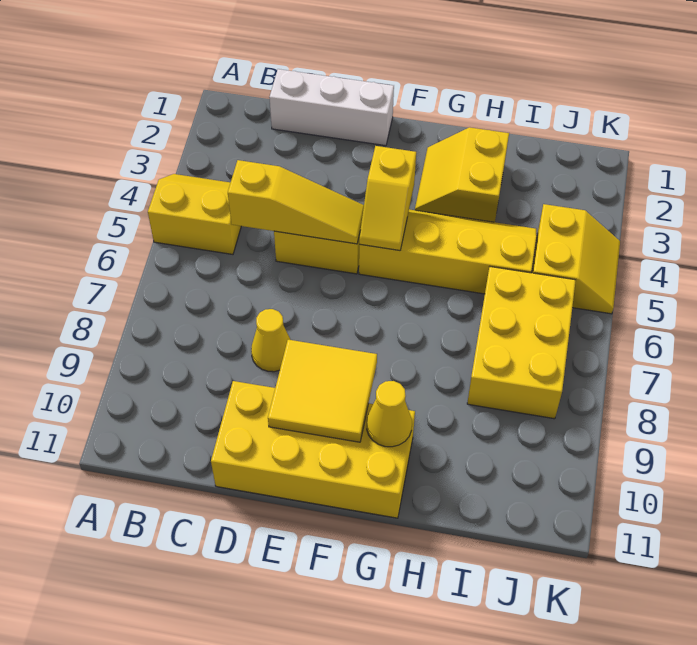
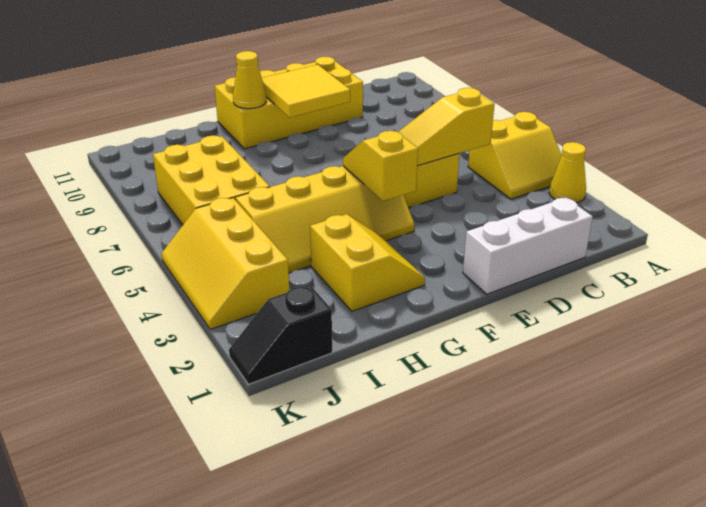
yellow cone D8 level 1 -> yellow cone A3 level 1
none -> black slope J1:K1 level 1 top J
yellow slope J4:K5 level 1 top J -> yellow slope J3:K5 level 1 top J

